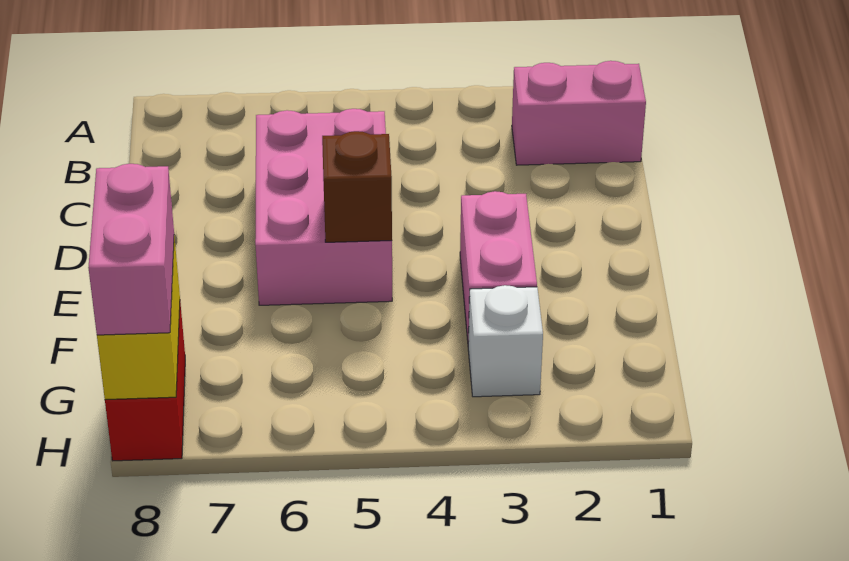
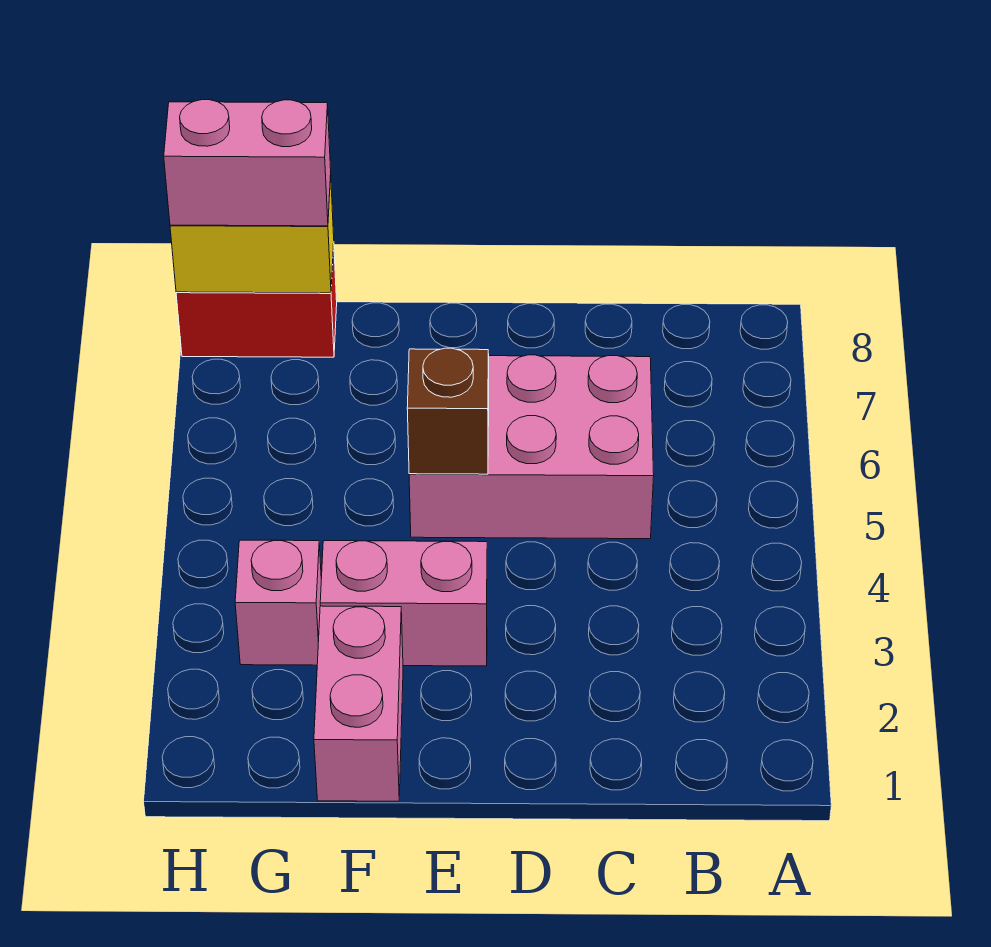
pink brick B1:B2 level 1 -> pink brick F1:F2 level 1
white brick G3 level 1 -> pink brick G3 level 1

